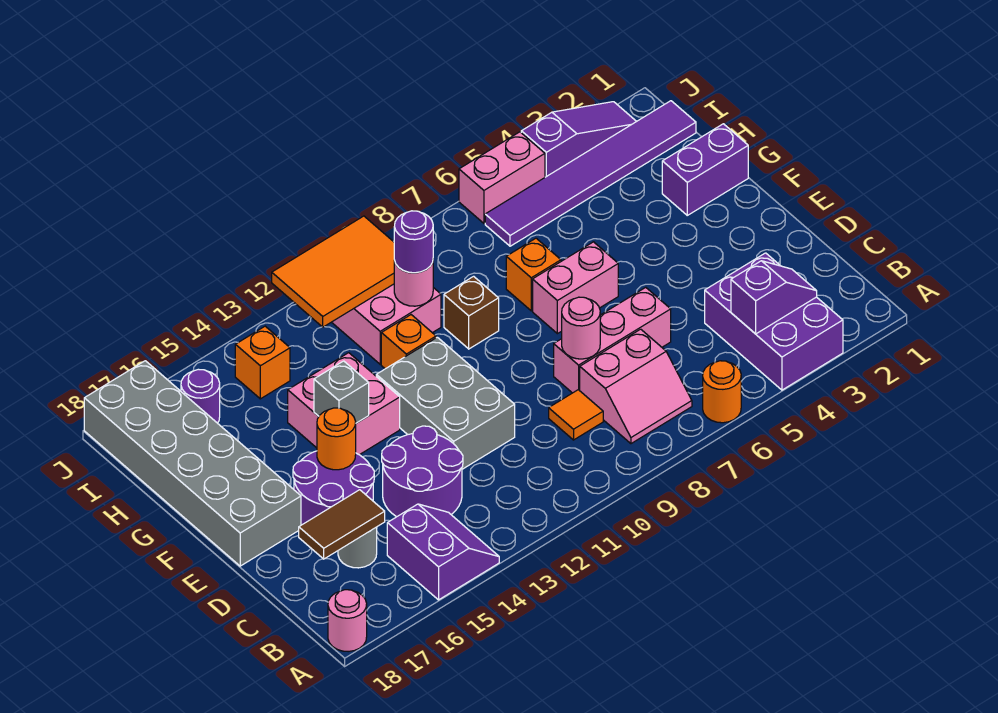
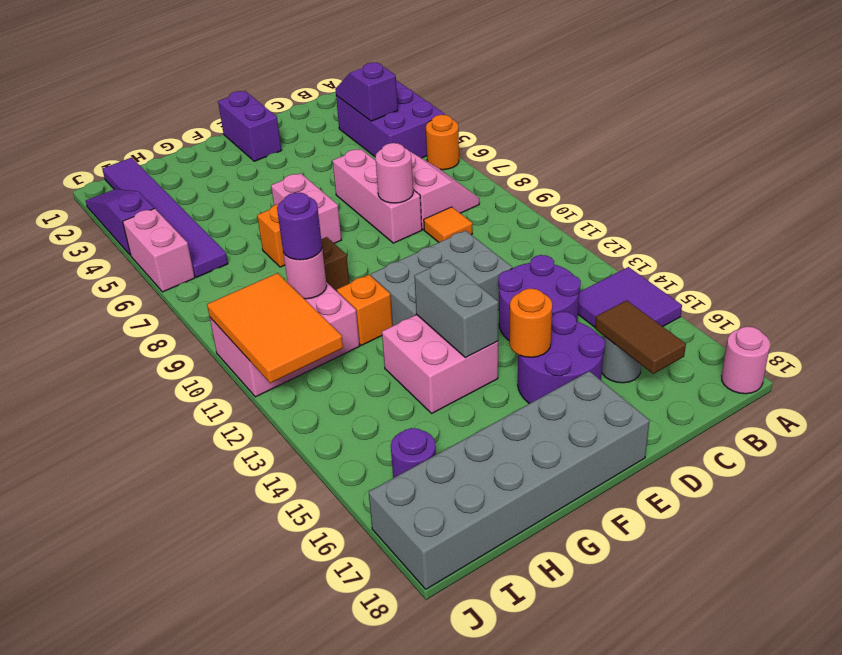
purple brick A3:C4 level 1 -> purple brick A3:B5 level 1
purple slope A14:B15 level 1 top 15 -> purple tile A14:B15 level 1
grey brick F14 level 2 -> grey brick F13:F14 level 2
purple brick G1:G2 level 1 -> purple brick E1:E2 level 1
orange brick I14 level 1 -> none

